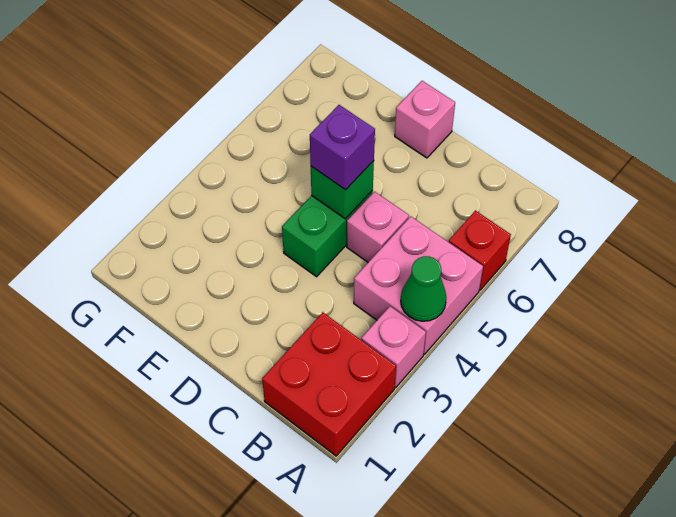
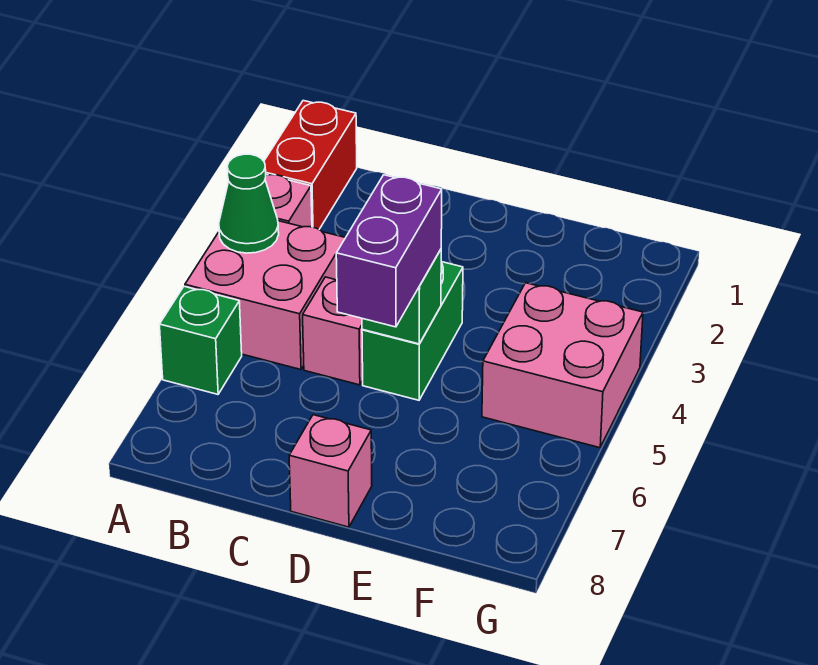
red brick A1:B2 level 1 -> red brick A1:A2 level 1
red brick A6 level 1 -> green brick A6 level 1
purple brick D5 level 3 -> purple brick D5:D6 level 3
none -> pink brick F4:G5 level 1

